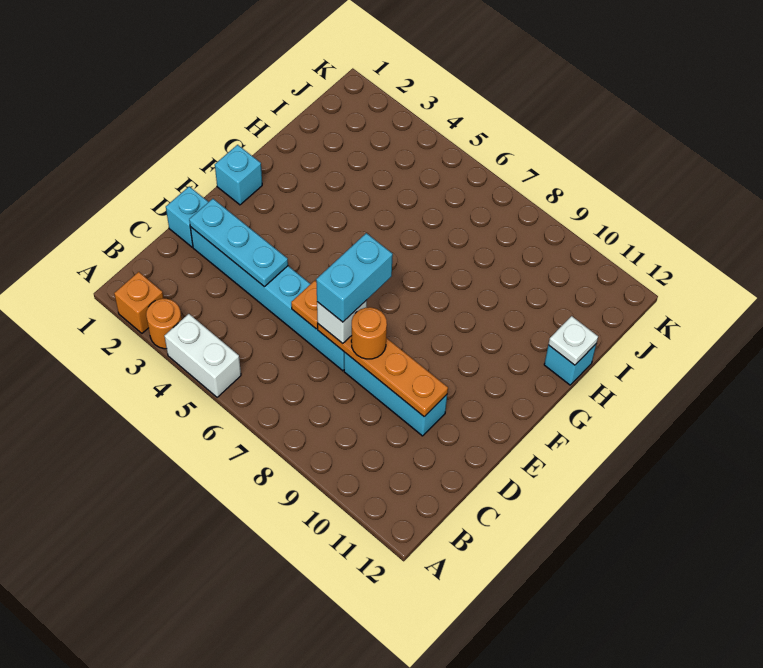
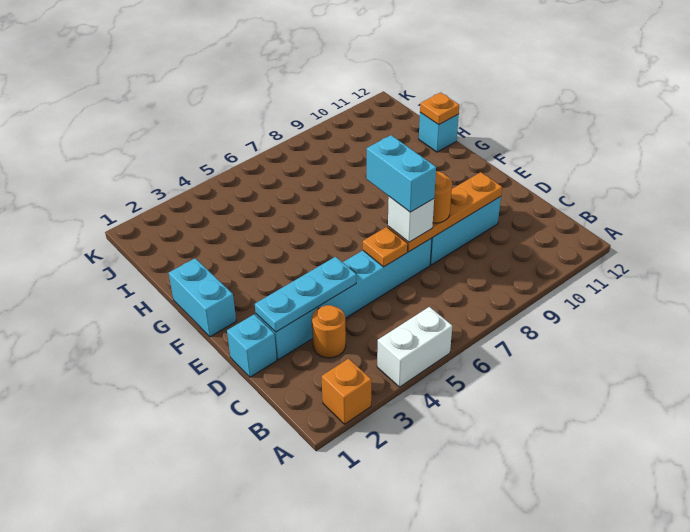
orange round brick A3 level 1 -> orange round brick C3 level 1
cyan brick F1 level 1 -> cyan brick F1:G1 level 1
white plate H12 level 2 -> orange plate H12 level 2

